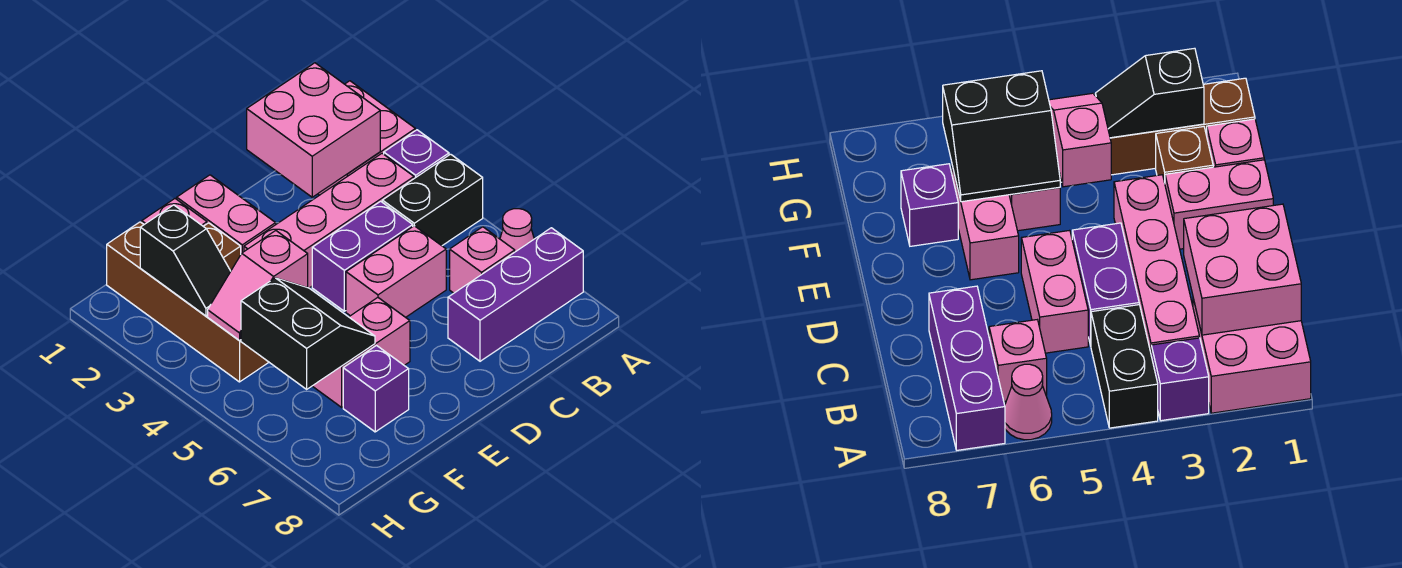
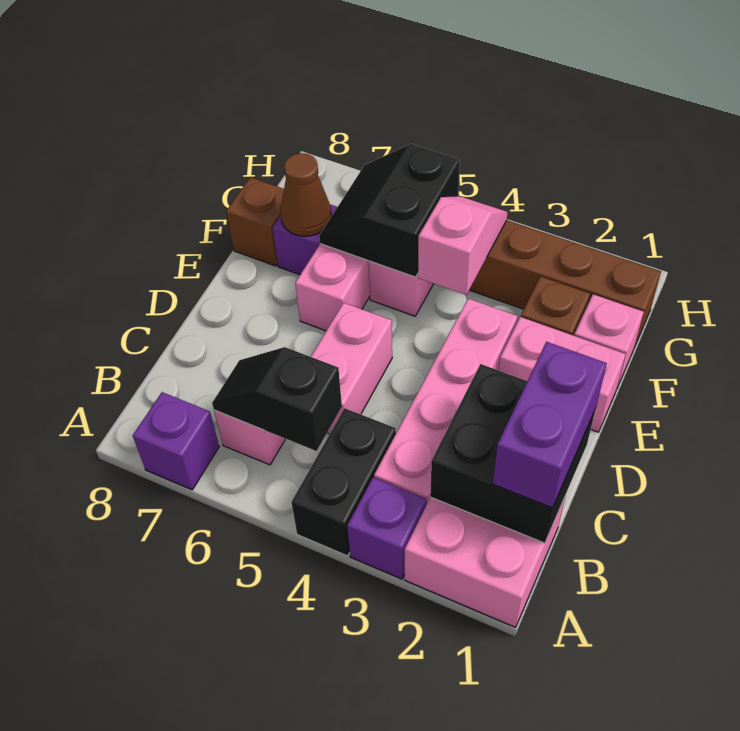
pink cone A6 level 1 -> none
purple brick A7:C7 level 1 -> purple brick A7 level 1
pink brick B1:C2 level 2 -> black brick B1:C2 level 2
purple brick C4:D4 level 1 -> purple brick B1:C1 level 3
black slope F5:G6 level 2 top G -> black slope F5:G6 level 2 top 5
none -> brown cone F7 level 2
none -> brown brick F8 level 1
black slope G2:G3 level 2 top 2 -> black slope B5:B6 level 2 top 5

